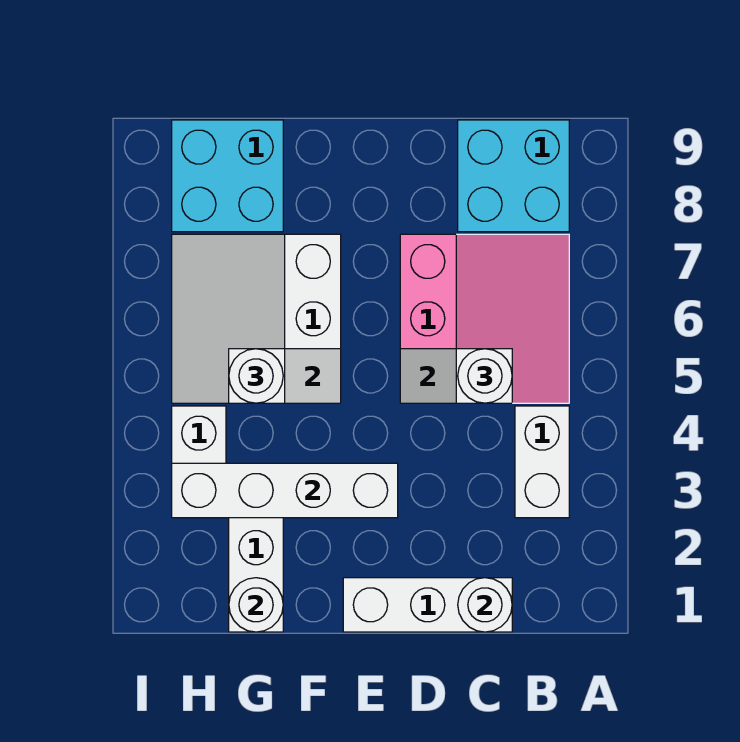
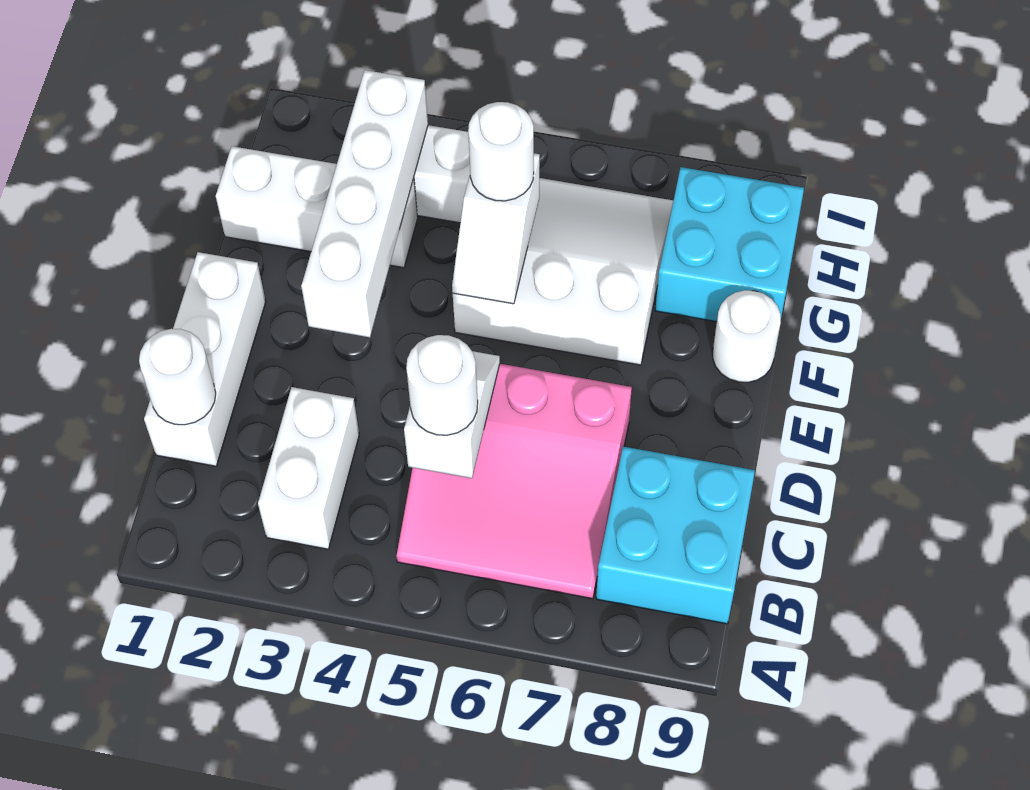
white brick B3:B4 level 1 -> white brick B3:C3 level 1
white round brick G1 level 2 -> white round brick F9 level 1

